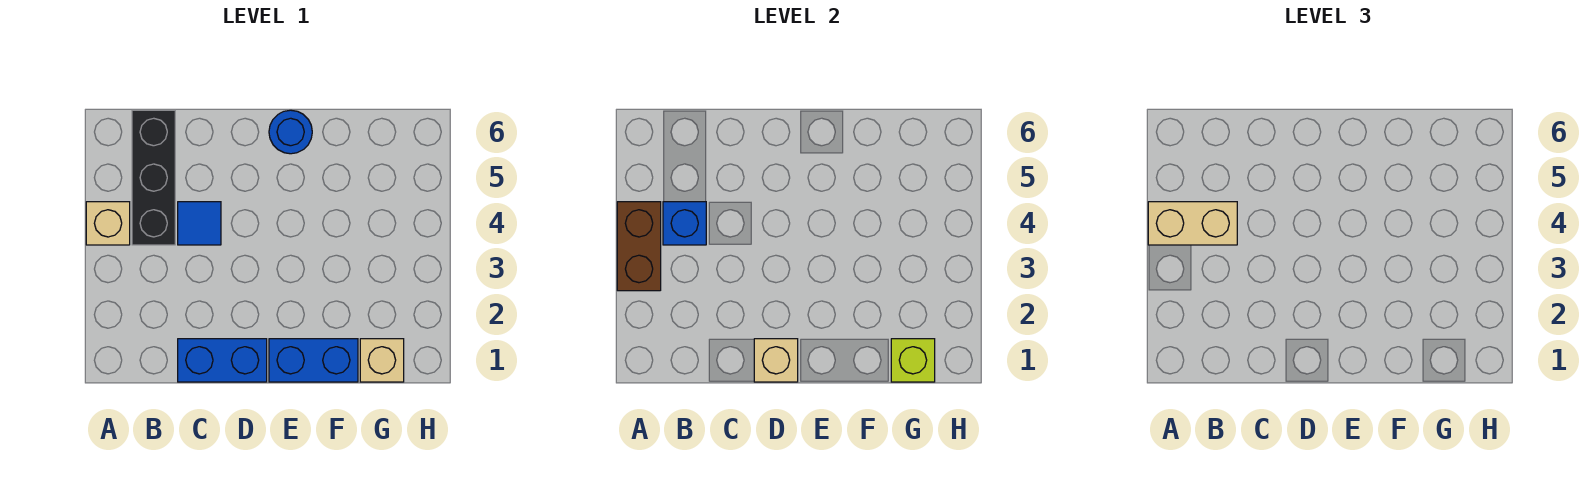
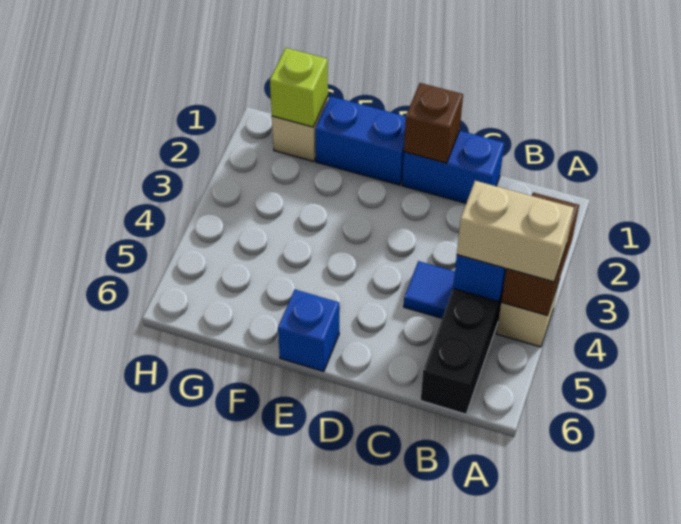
tan brick D1 level 2 -> brown brick D1 level 2
blue round brick E6 level 1 -> blue brick E6 level 1

